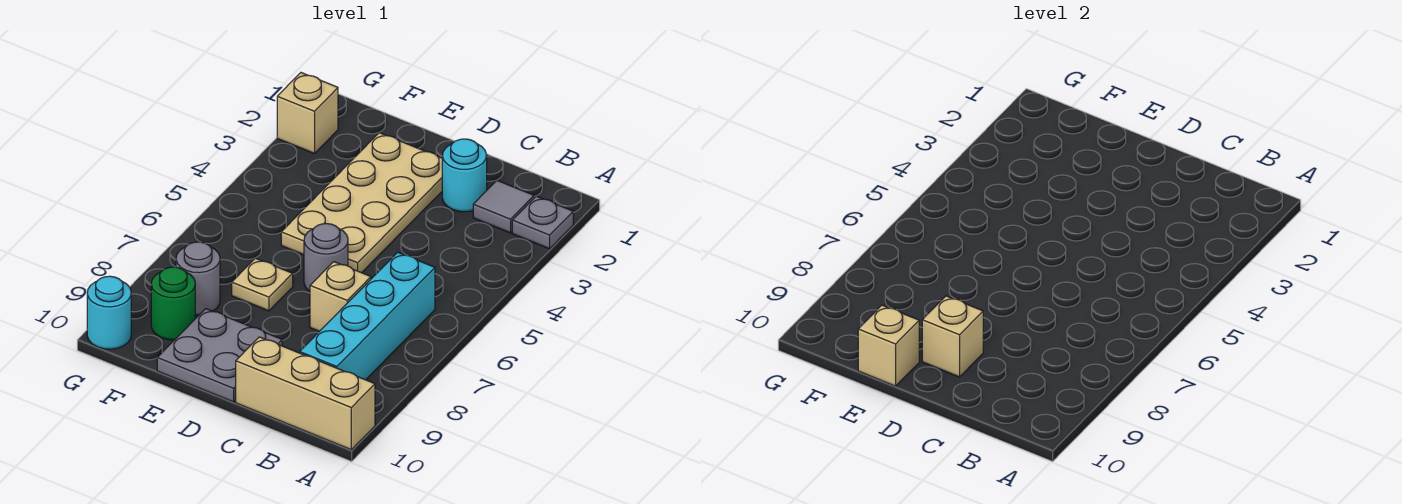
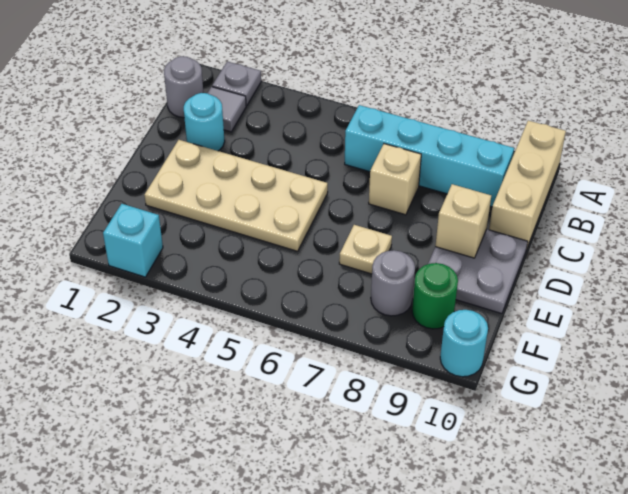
grey round brick D6 level 1 -> grey round brick B1 level 1
tan brick E10 level 2 -> none
tan brick G2 level 1 -> cyan brick G2 level 1

